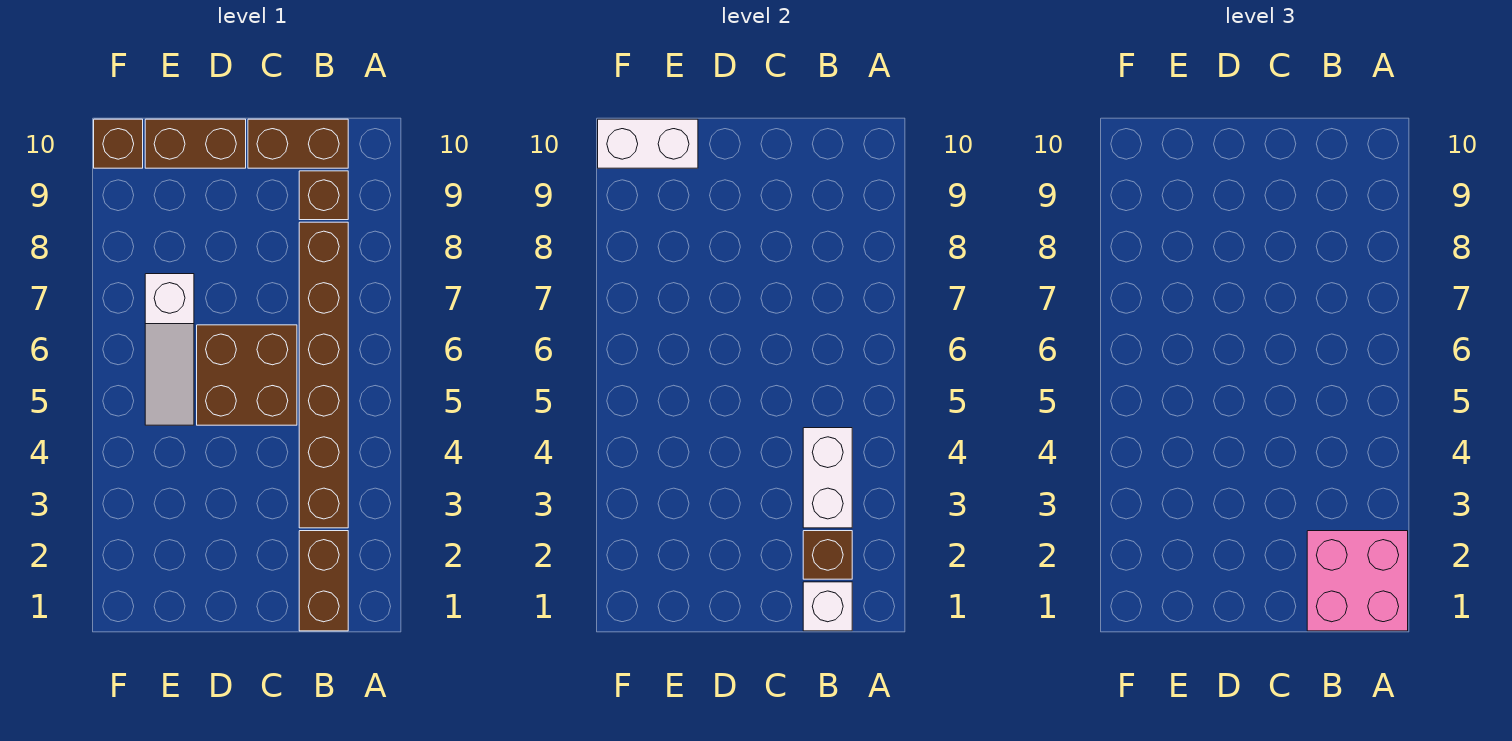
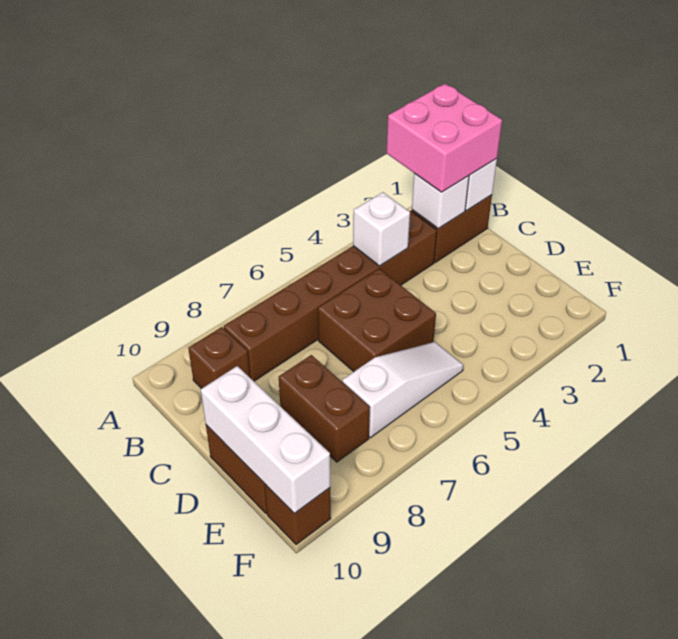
brown brick B2 level 2 -> white brick B2 level 2
white brick B3:B4 level 2 -> white brick B4 level 2
brown brick B10:C10 level 1 -> brown brick D8:E8 level 1
white brick E10:F10 level 2 -> white brick D10:F10 level 2

